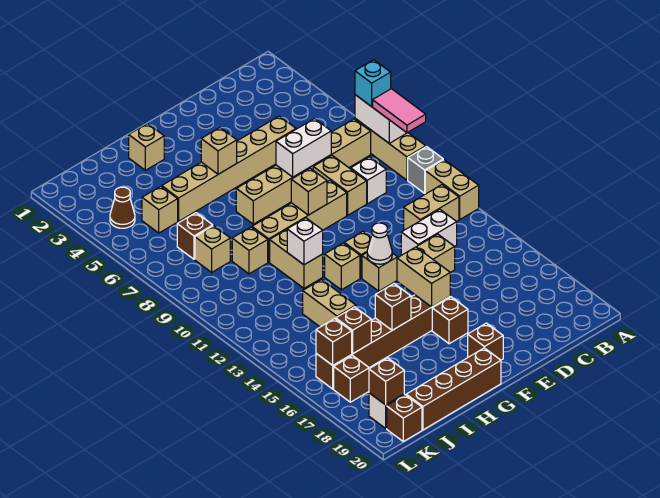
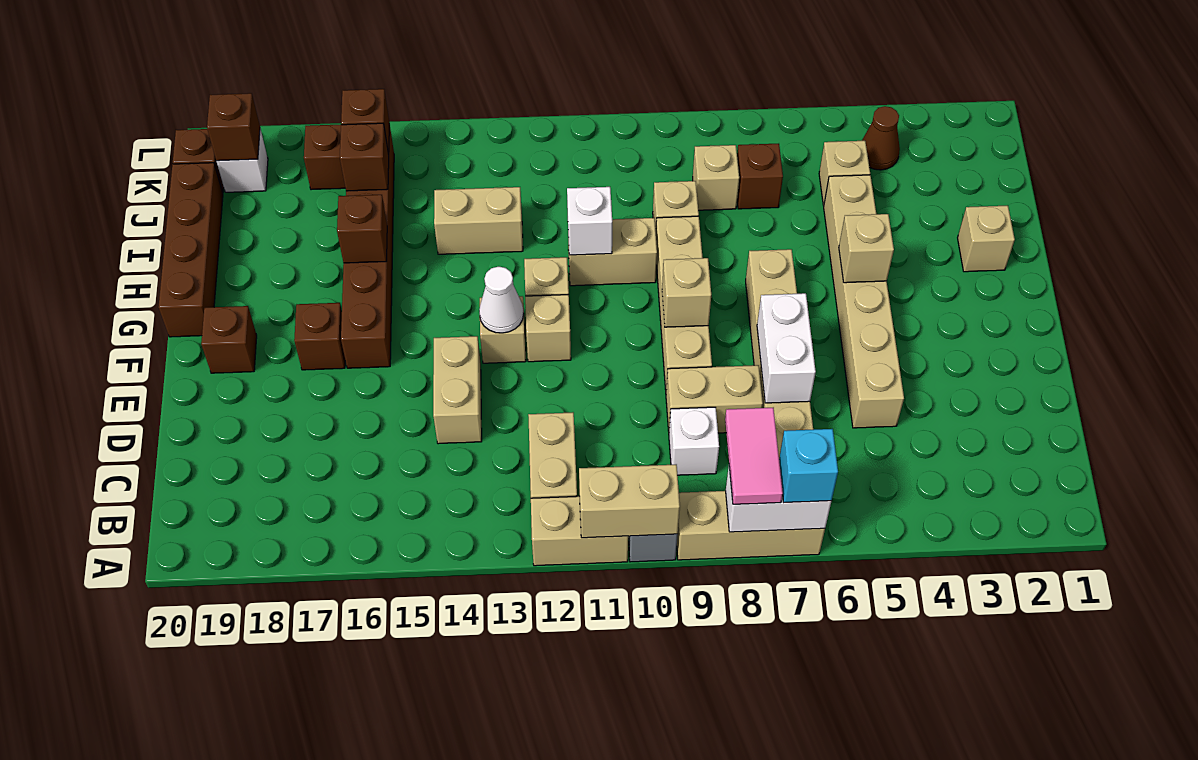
pink tile A8:A9 level 3 -> pink tile A8:B8 level 3
white brick C13:D13 level 1 -> none
tan brick F15:F16 level 2 -> tan brick A10:A11 level 2

